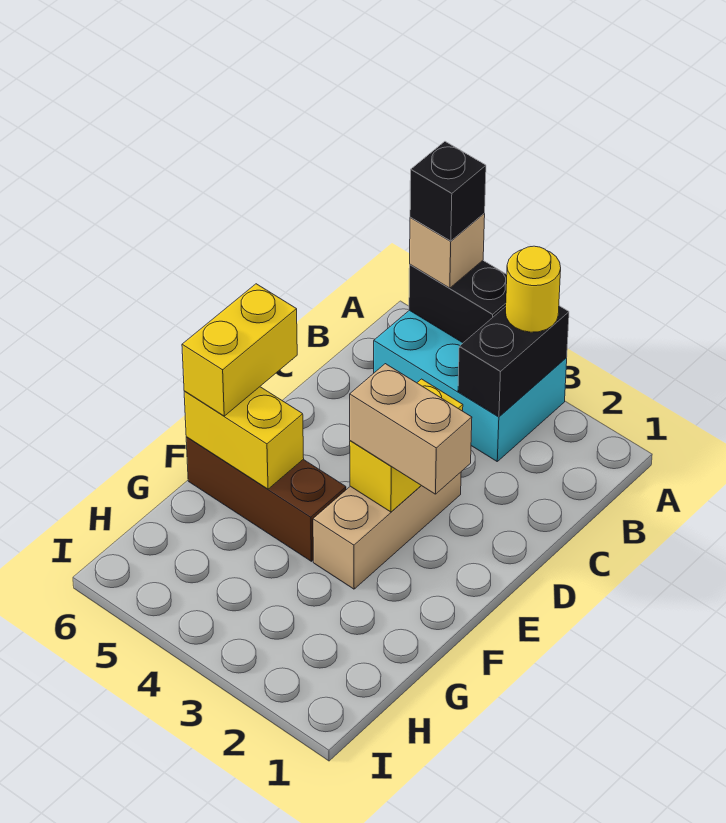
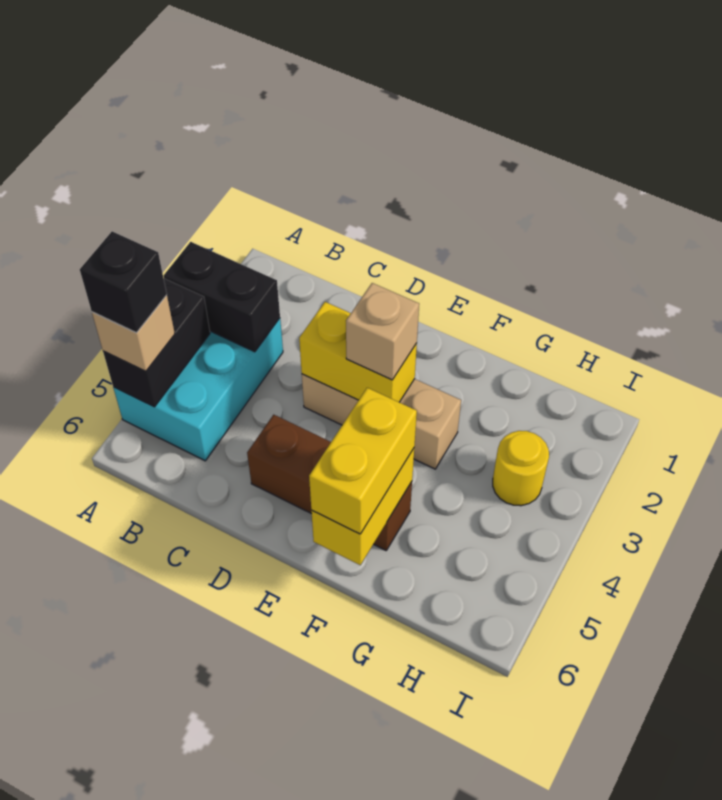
yellow round brick A3 level 3 -> yellow round brick H3 level 1
tan brick E2:E3 level 3 -> tan brick E3 level 3
yellow brick E6:F6 level 3 -> yellow brick F5:F6 level 3
brown brick F4:F6 level 1 -> brown brick D5:F5 level 1

